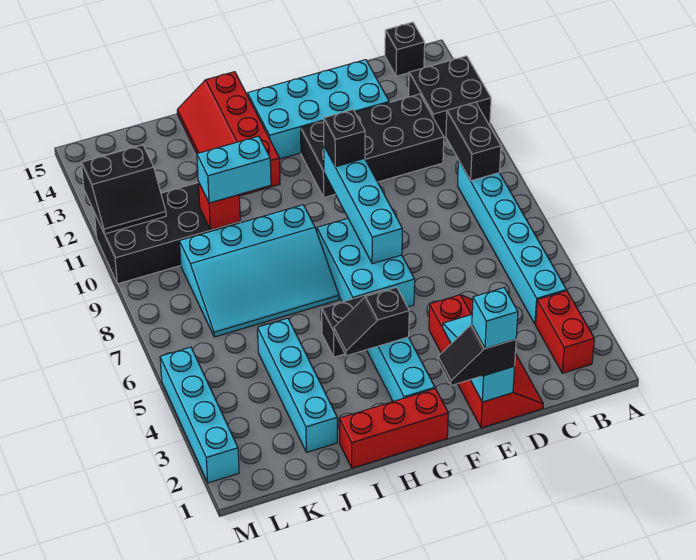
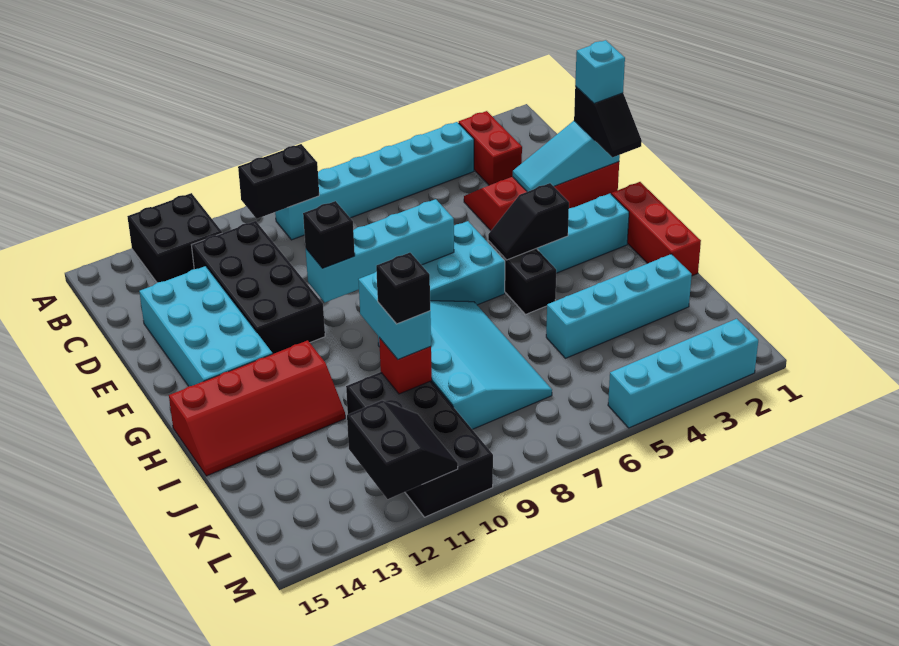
red brick B2:B3 level 1 -> red brick B3:C3 level 1
black brick B15 level 1 -> black brick J10 level 4
black slope G4:H4 level 2 top G -> black slope G4:G5 level 2 top 4

